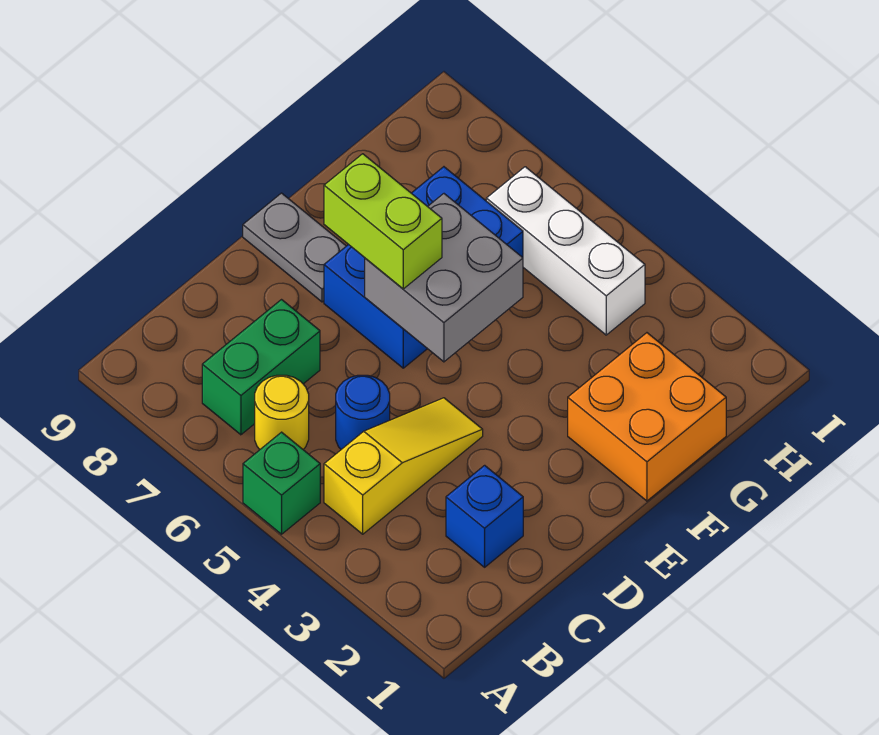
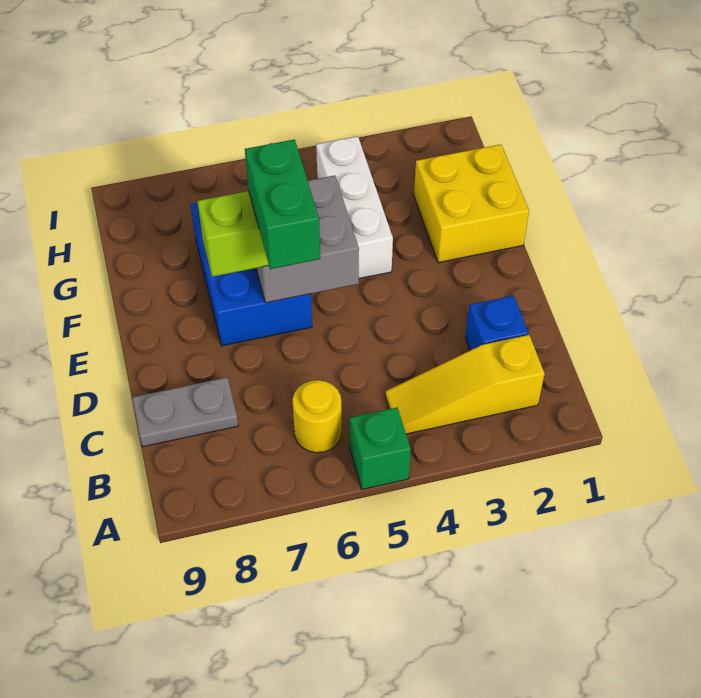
yellow slope B4:D4 level 1 top B -> yellow slope B2:B4 level 1 top 2
green brick B7:C7 level 1 -> green brick D6:E6 level 4
blue round brick C5 level 1 -> none
grey plate E8:E9 level 1 -> grey plate C8:C9 level 1
orange brick F1:G2 level 1 -> yellow brick F1:G2 level 1
white brick H4:H6 level 1 -> white brick F4:H4 level 1

